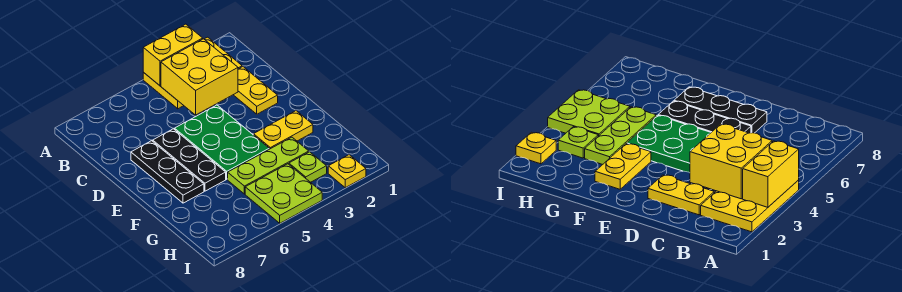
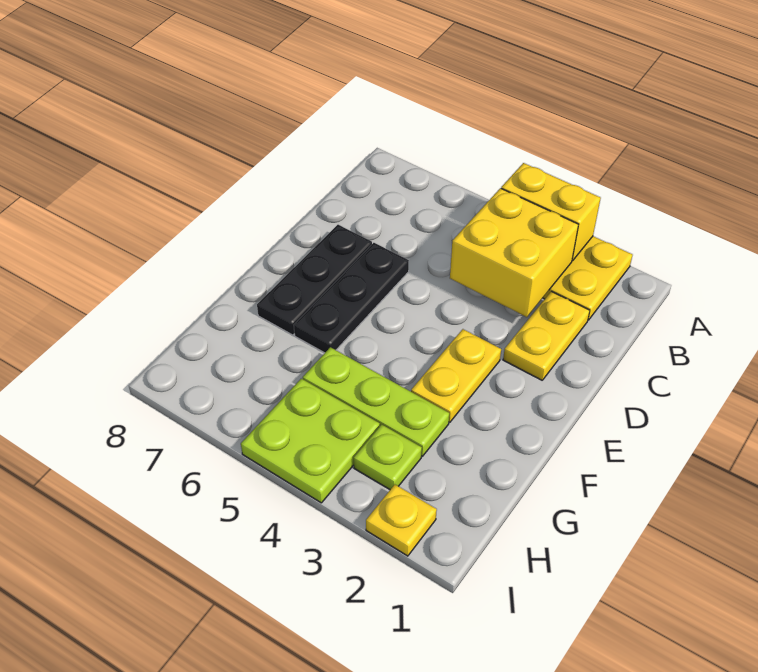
green plate D4:F5 level 1 -> none
yellow plate F2:F3 level 1 -> yellow plate E3:F3 level 1

